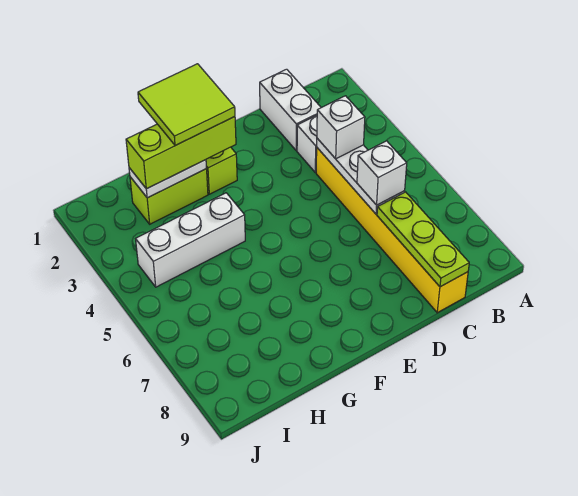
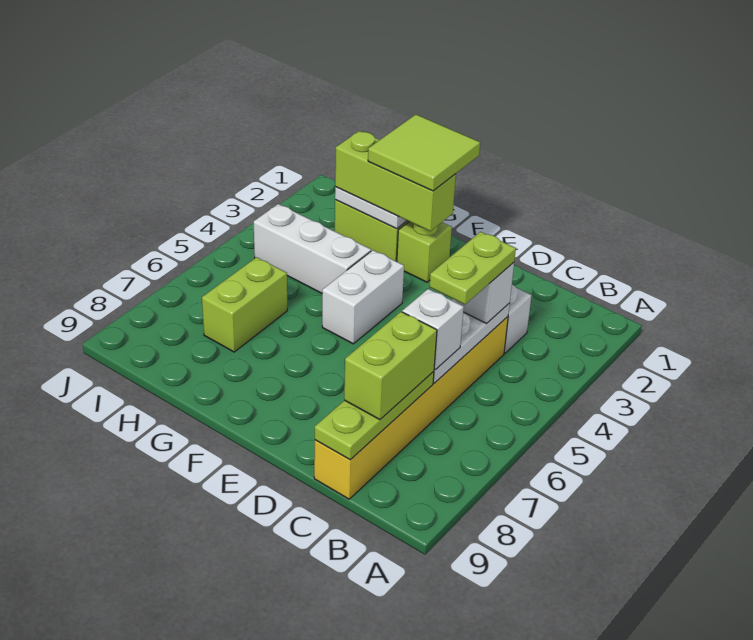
white brick C1:C2 level 1 -> white brick F4:F5 level 1
none -> lime plate C4:C5 level 4
none -> lime brick C7:C8 level 3
none -> lime brick H6:H7 level 1

